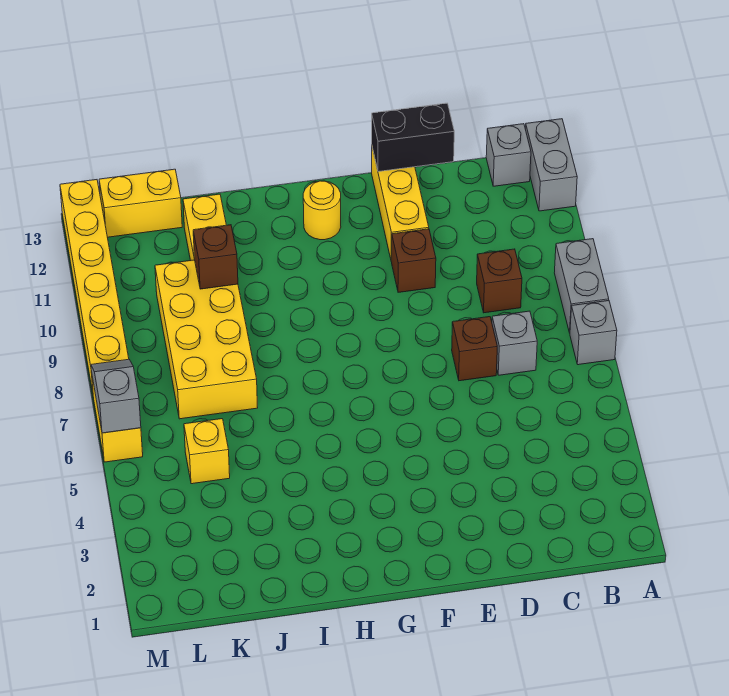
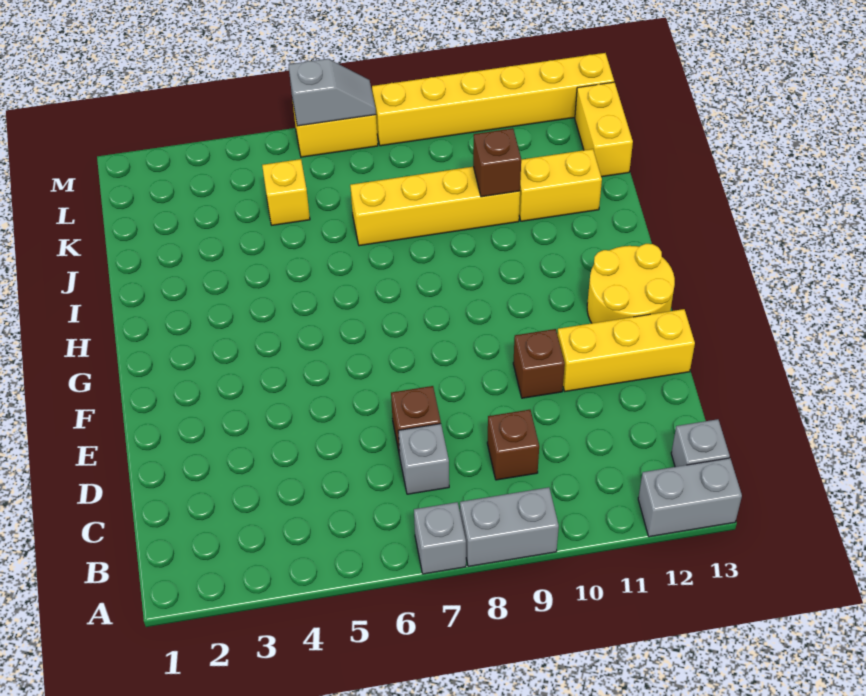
black brick D13:E13 level 2 -> none
yellow round brick G12 level 1 -> yellow round brick F12:G13 level 1
yellow brick J7:K10 level 1 -> yellow brick J7:J10 level 1

